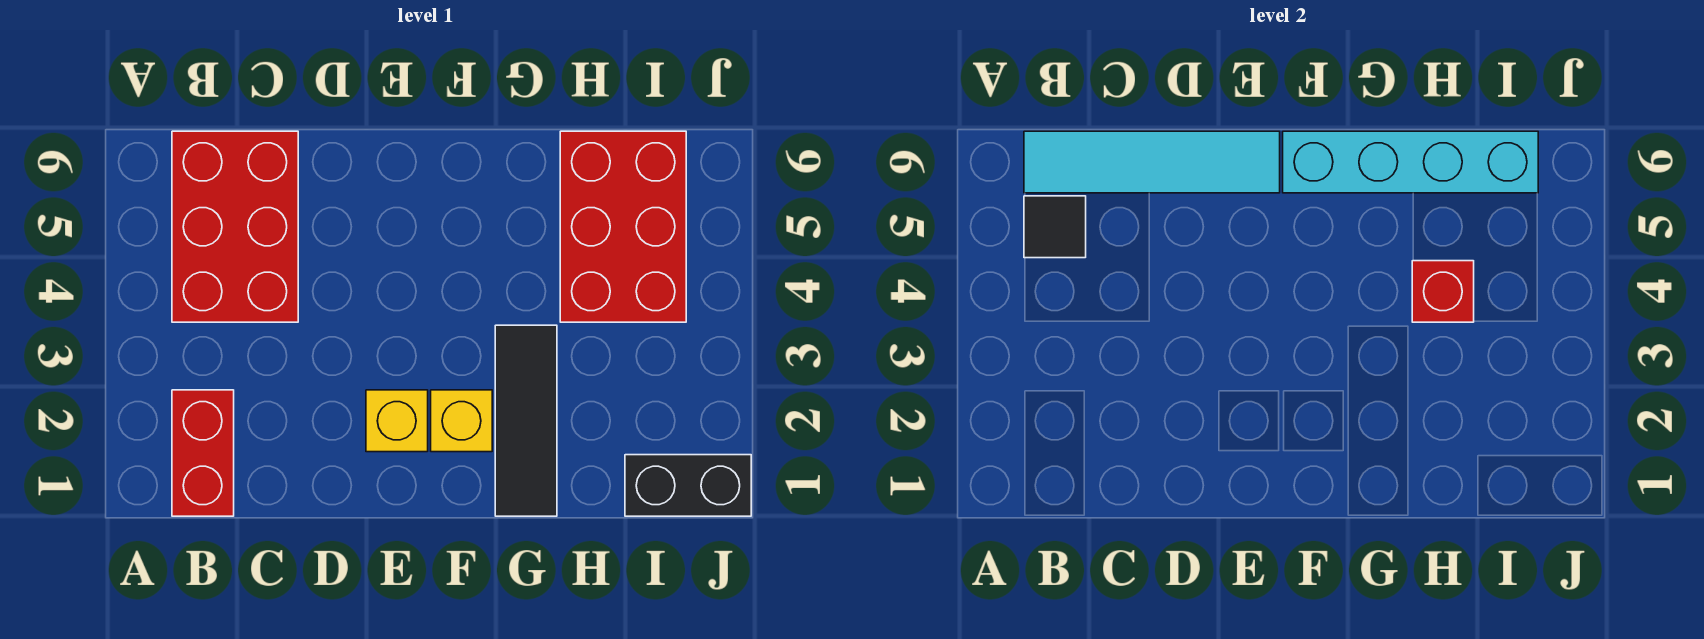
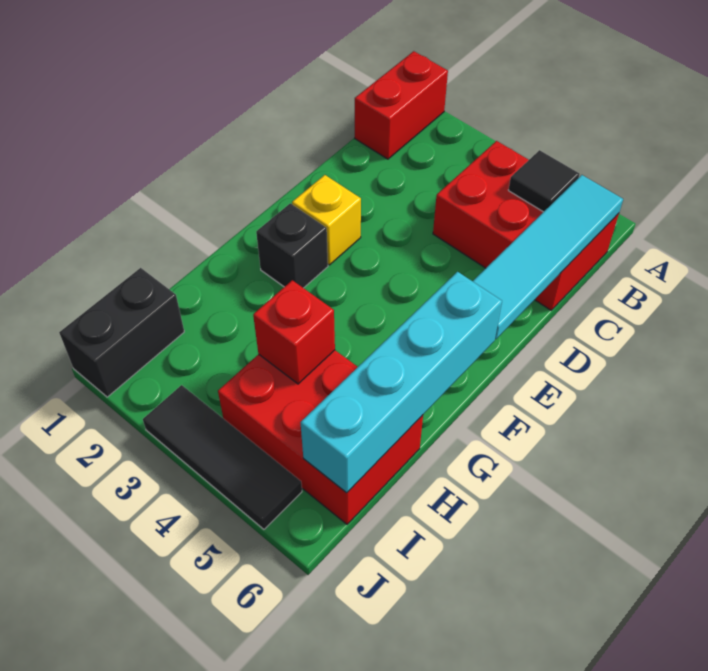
red brick B1:B2 level 1 -> red brick A1:B1 level 1
yellow brick F2 level 1 -> black brick F2 level 1
black tile G1:G3 level 1 -> black tile J3:J5 level 1

